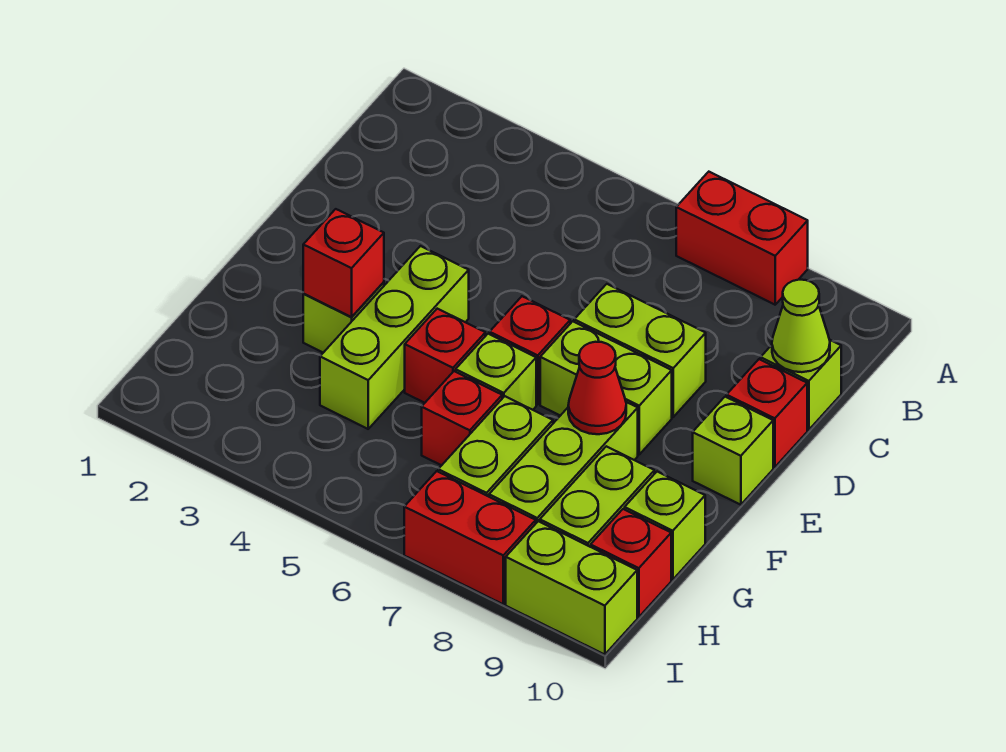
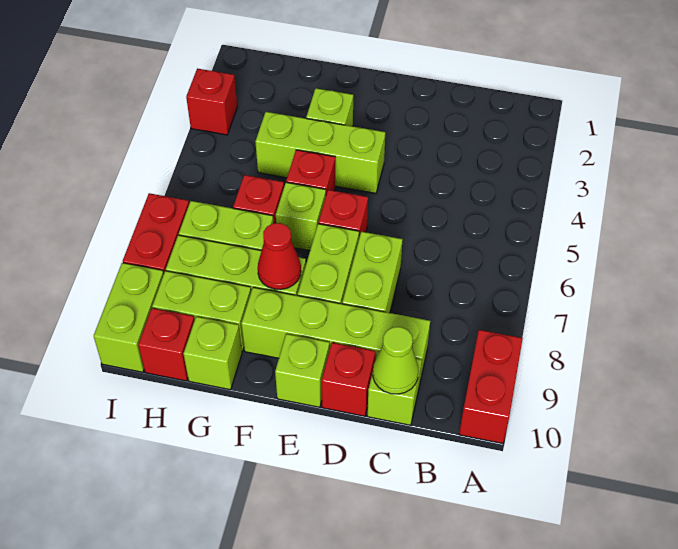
red brick A7:A8 level 1 -> red brick A9:A10 level 1
none -> lime brick C9:F9 level 1
red brick F3 level 2 -> red brick I3 level 1

